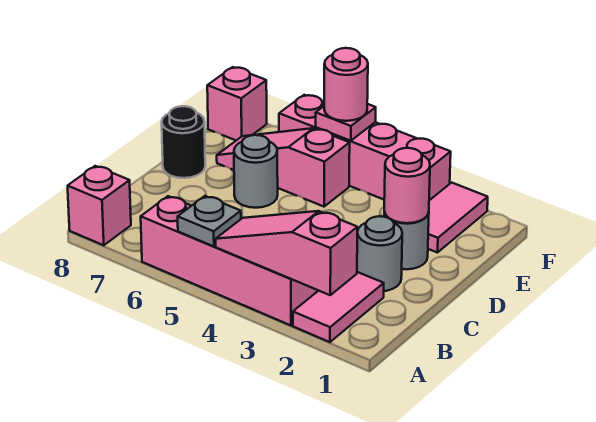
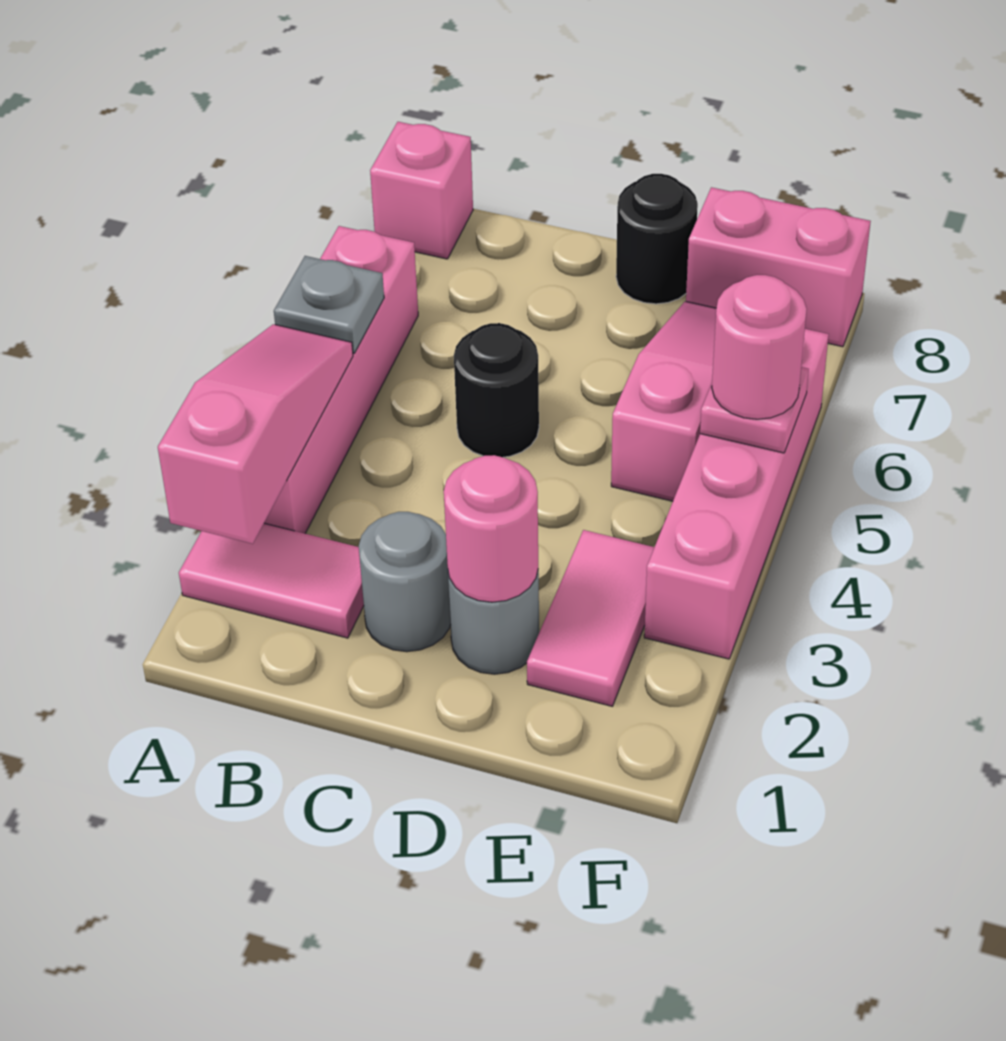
none -> black round brick C5 level 1
grey round brick D6 level 1 -> none
pink tile E2:F2 level 1 -> pink tile E2:E3 level 1
pink brick F8 level 1 -> pink brick E8:F8 level 1

